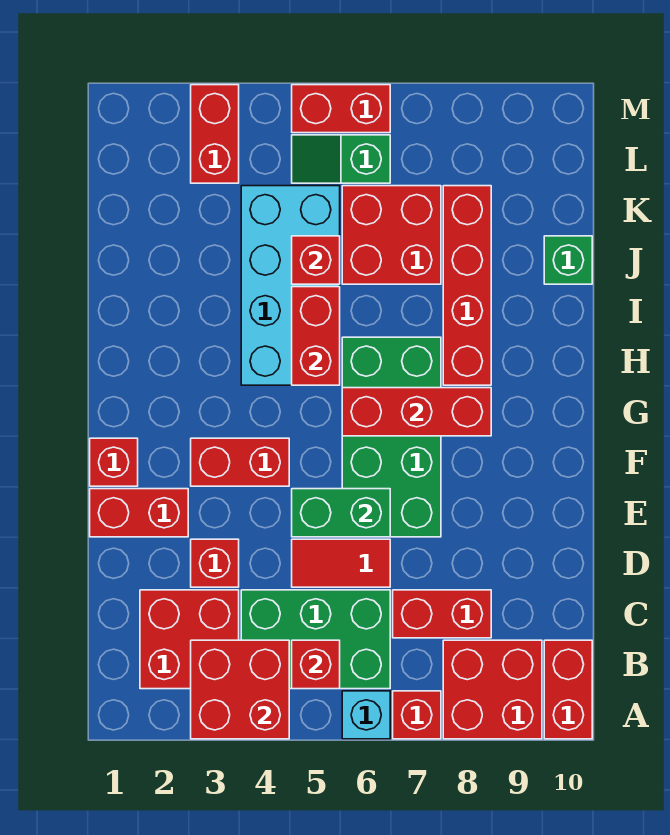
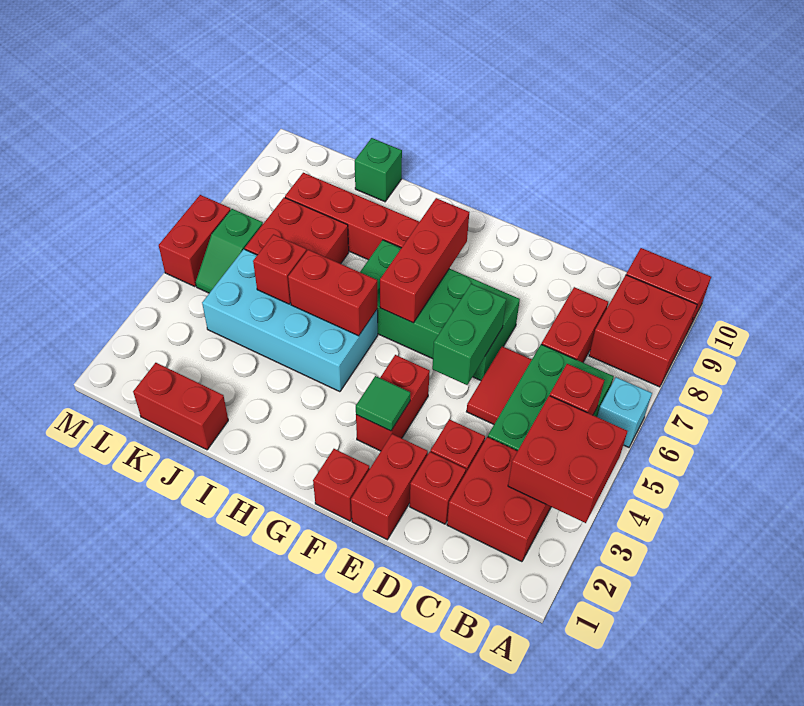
red brick A7 level 1 -> red brick D2 level 1
none -> green tile F3 level 2
red brick L3:M3 level 1 -> red brick J1:K1 level 1

